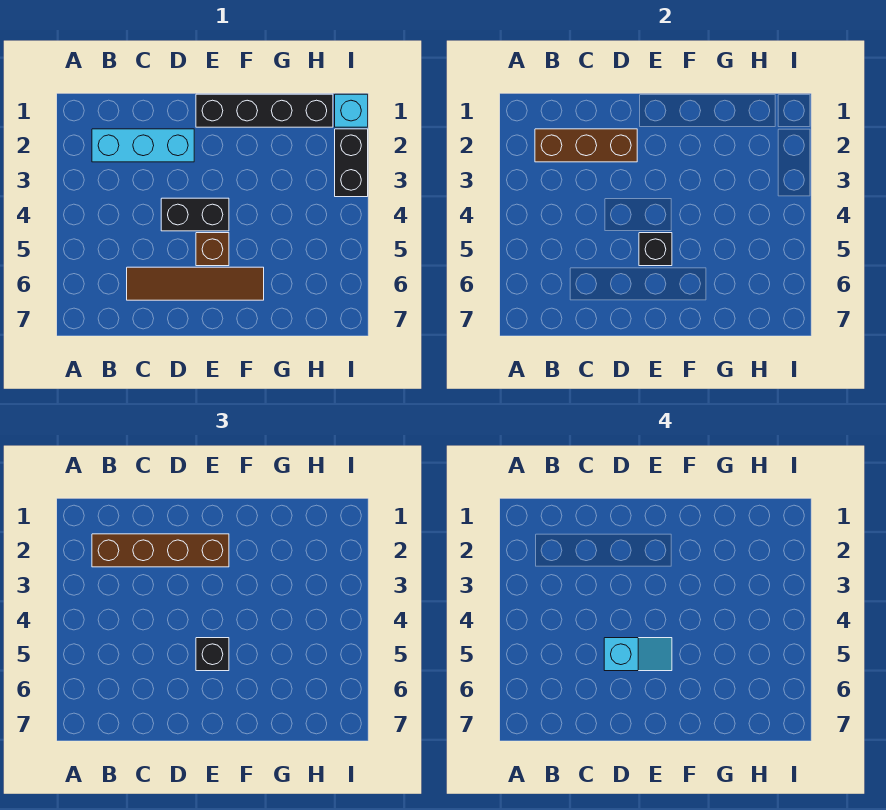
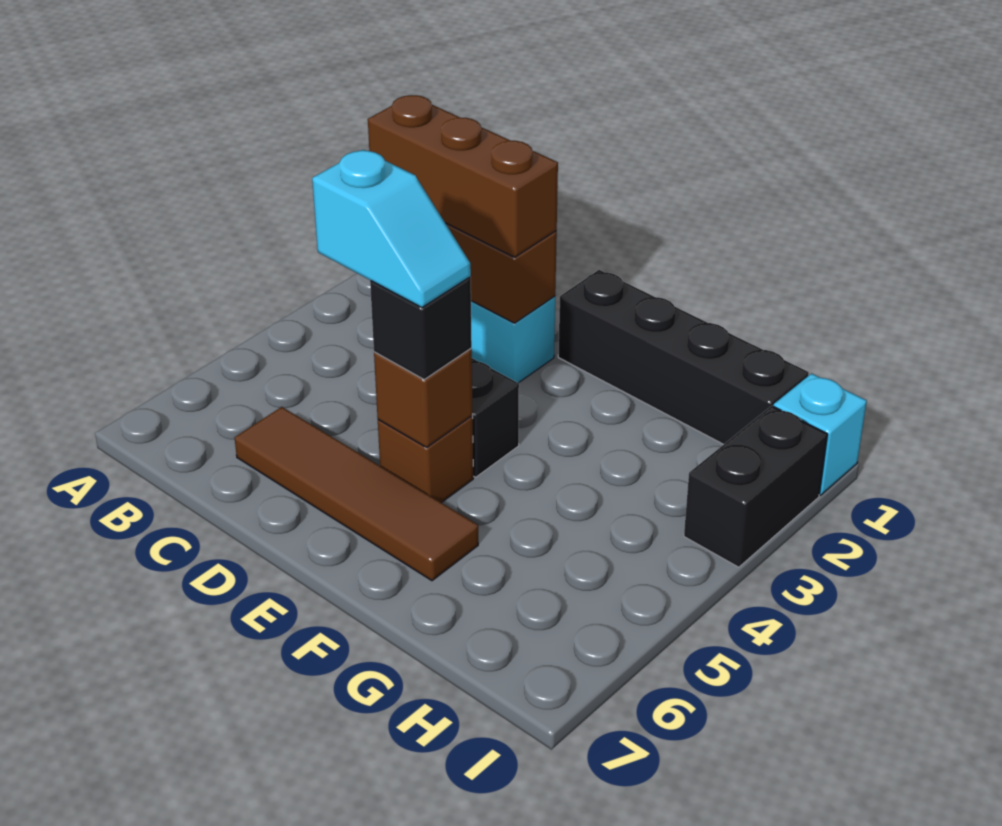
brown brick B2:E2 level 3 -> brown brick B2:D2 level 3
black brick E5 level 2 -> brown brick E5 level 2

